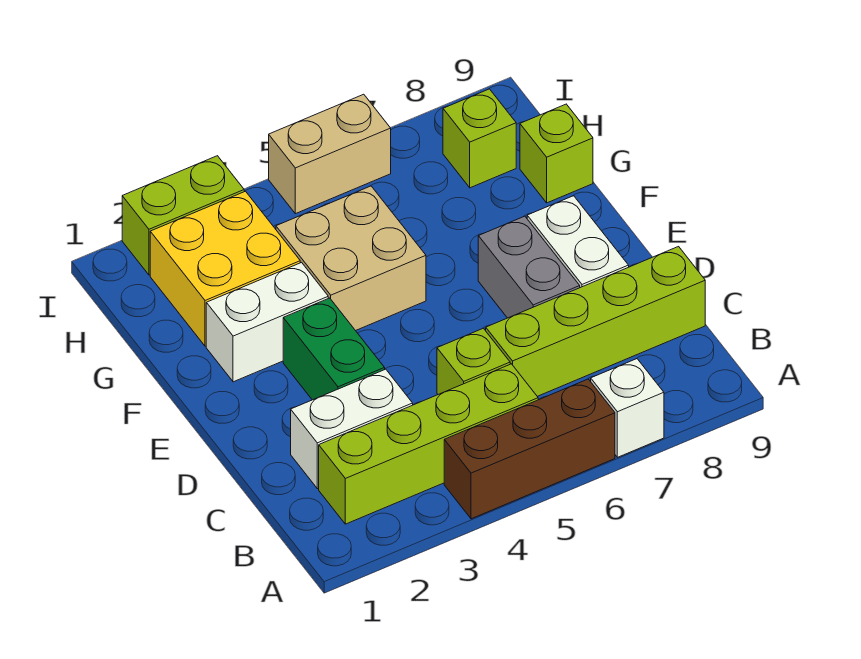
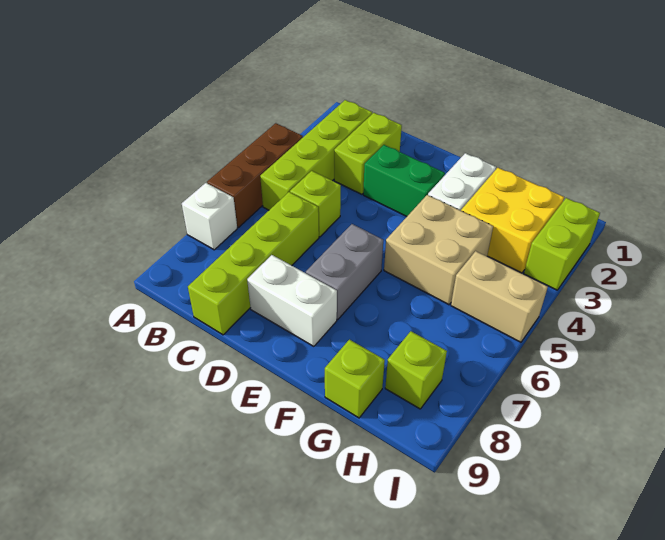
white brick C2:C3 level 1 -> lime brick C2:C3 level 1
grey brick D7:E7 level 1 -> grey brick E6:E7 level 1
tan brick I5:I6 level 1 -> tan brick H5:I5 level 1

